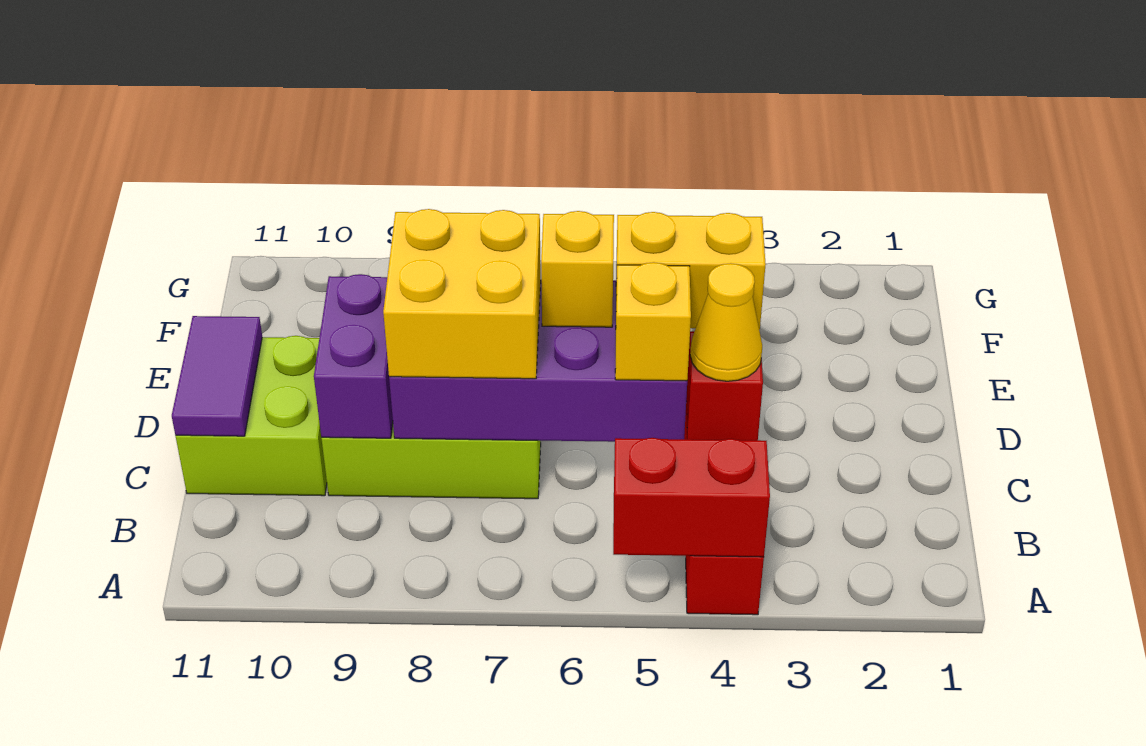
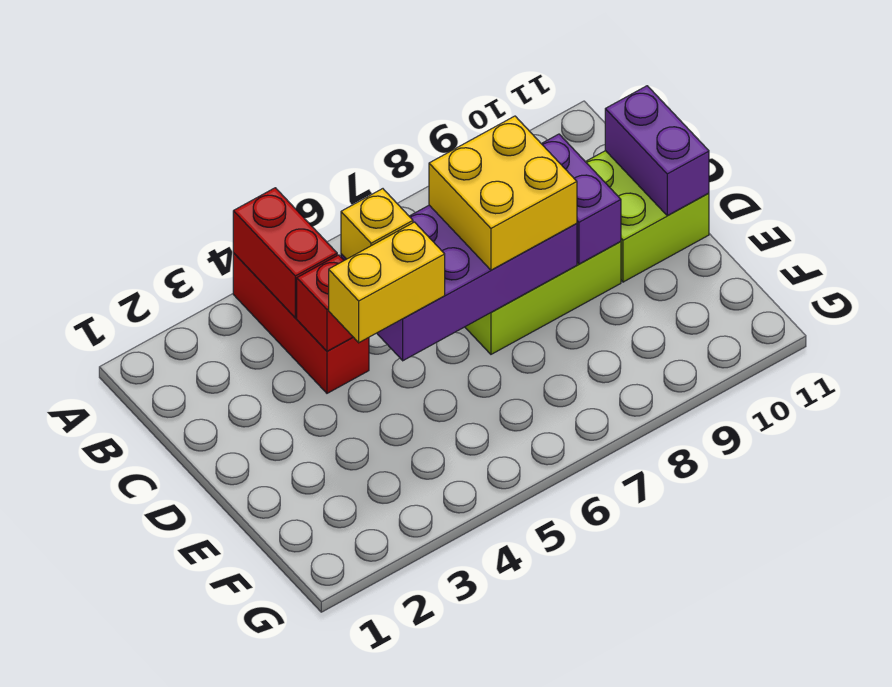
red brick A4:A5 level 2 -> red brick A4:B4 level 2
yellow cone C4 level 3 -> none
purple tile C11:D11 level 2 -> purple brick C11:D11 level 2
yellow brick D6 level 3 -> none

